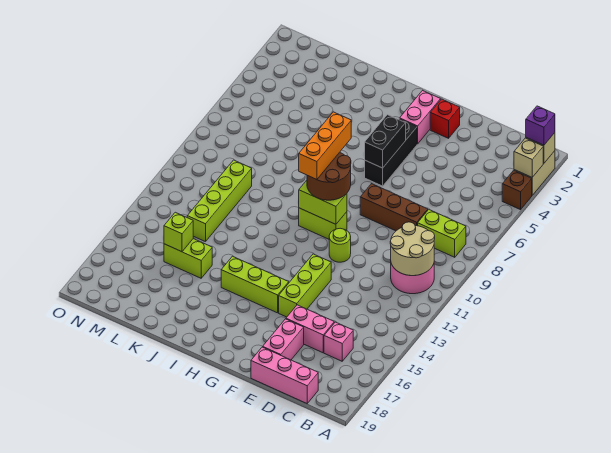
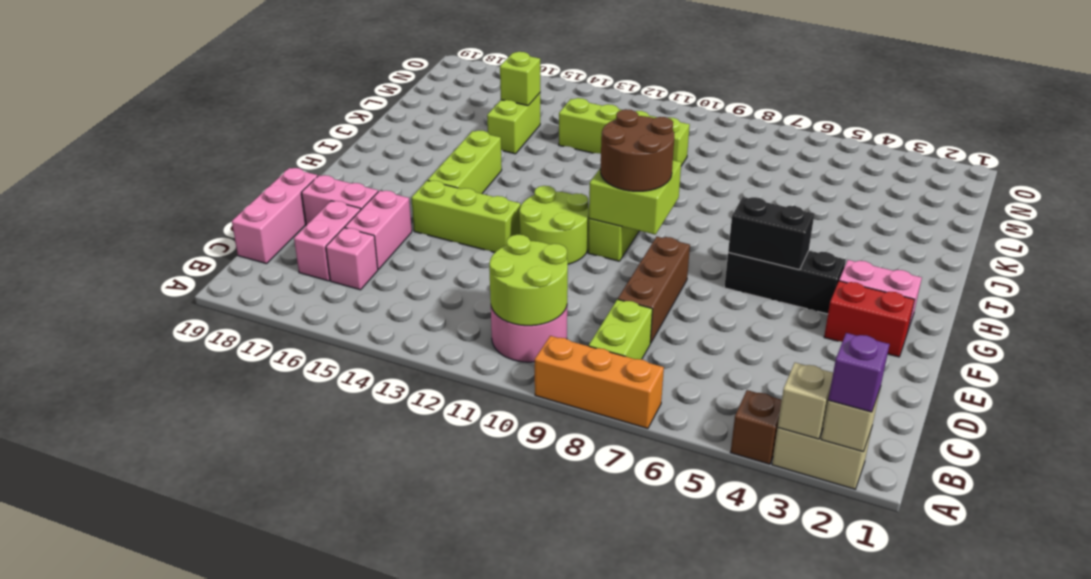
tan round brick B10:C11 level 2 -> lime round brick B10:C11 level 2
none -> pink brick C17:D17 level 1
red brick F2 level 1 -> red brick F2:F3 level 1
lime round brick F11 level 1 -> lime round brick F11:G12 level 1
lime brick G10:H10 level 2 -> lime brick G9:H10 level 2
orange brick H8:H10 level 4 -> orange brick A7:A9 level 1

